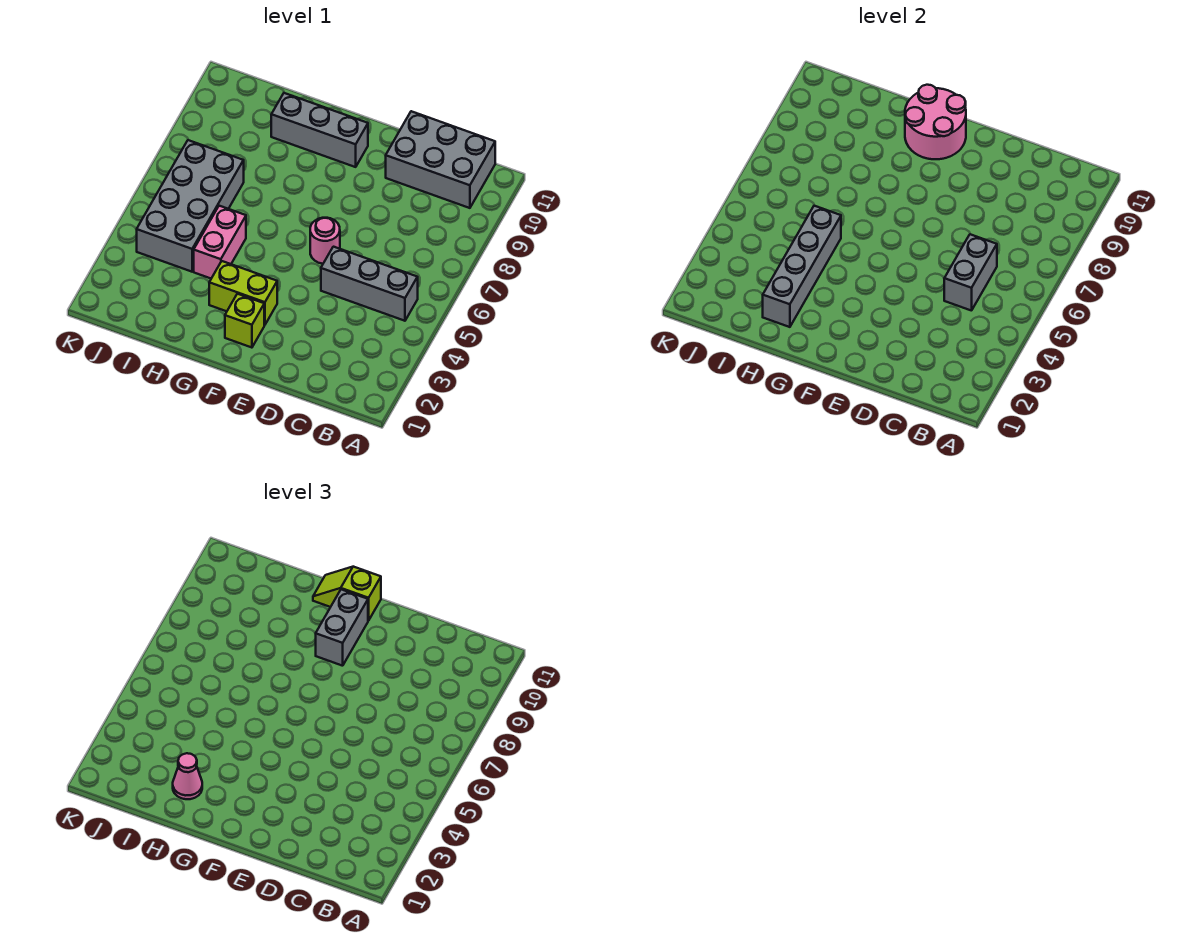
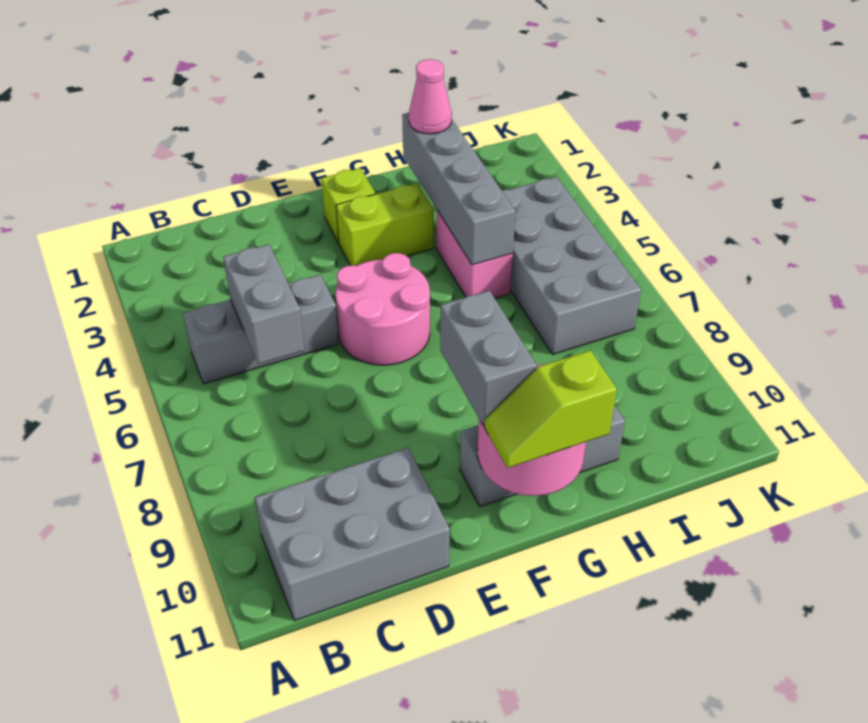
pink round brick E6 level 1 -> pink round brick E5:F6 level 1
lime slope F11:G11 level 3 top F -> lime slope F11:G11 level 3 top G

